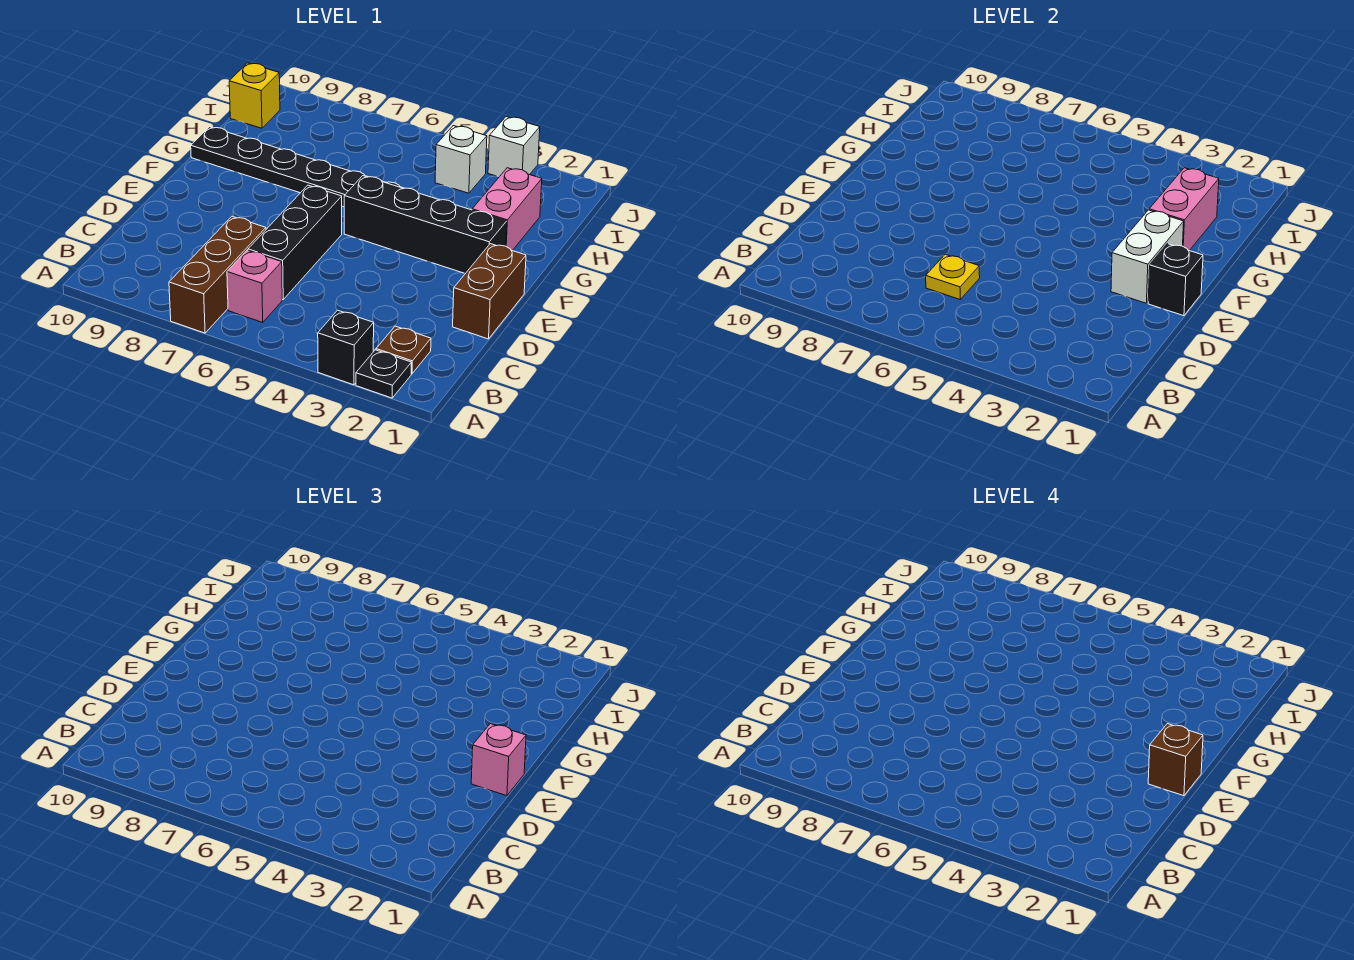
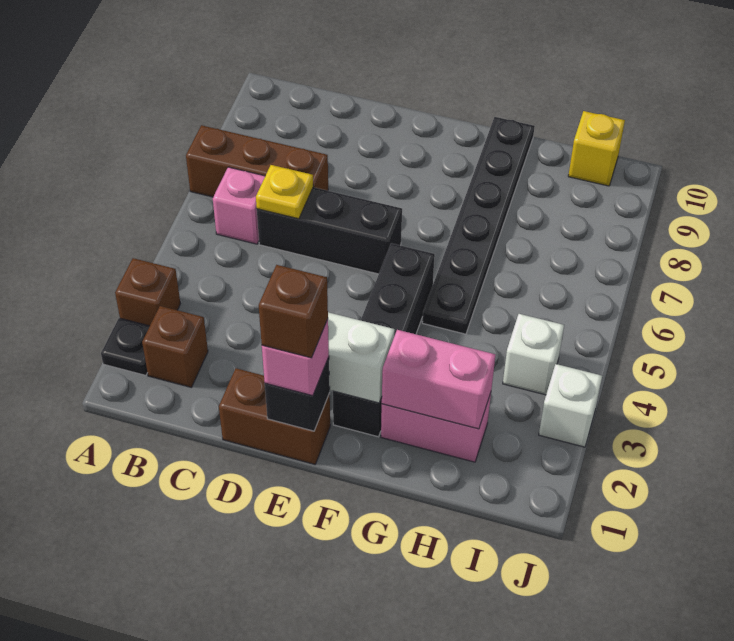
black brick A3 level 1 -> brown brick A3 level 1
brown plate B2 level 1 -> brown brick B2 level 1

